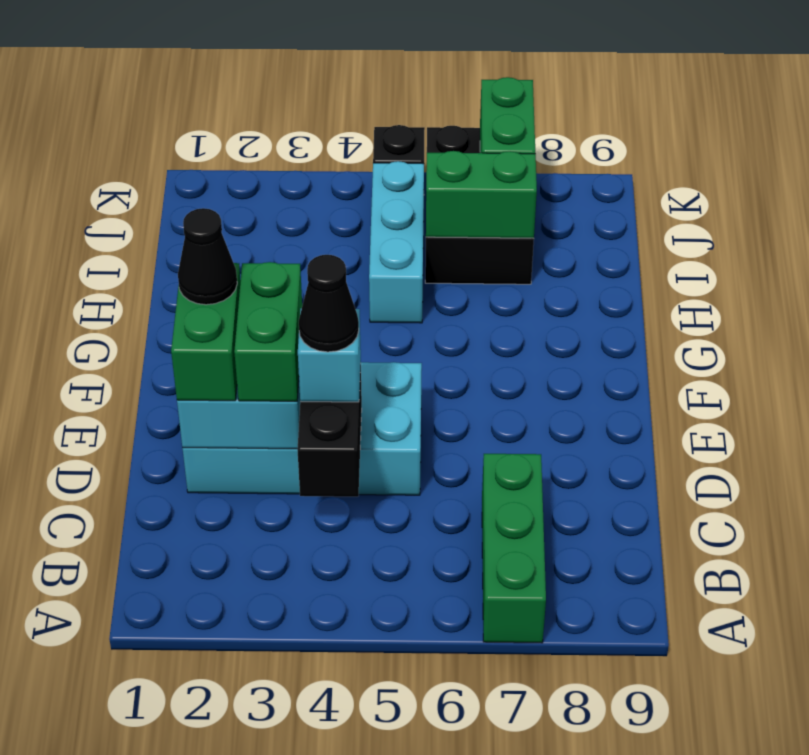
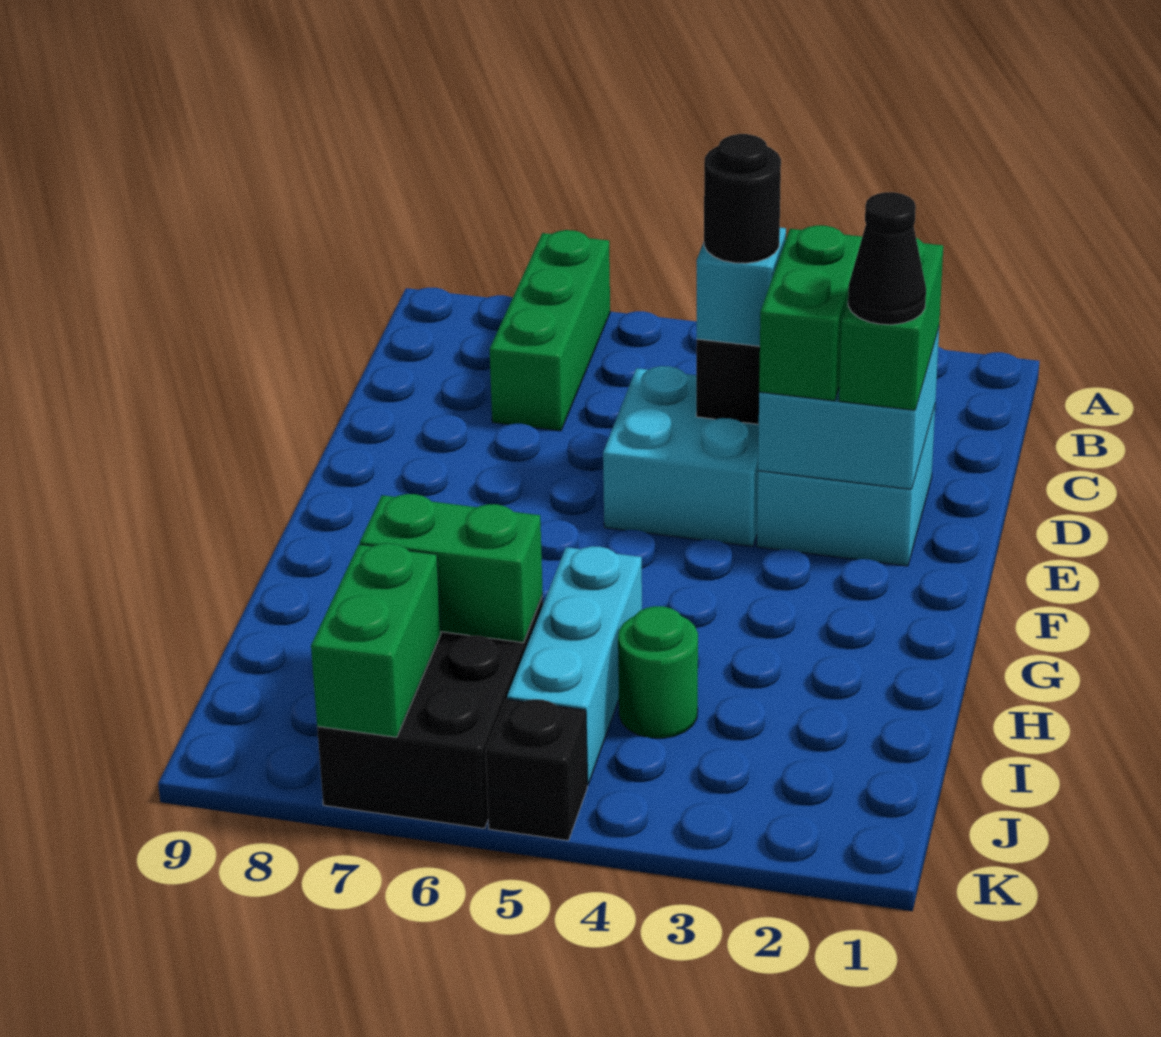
black cone D4 level 4 -> black round brick D4 level 4
none -> green round brick I4 level 1

